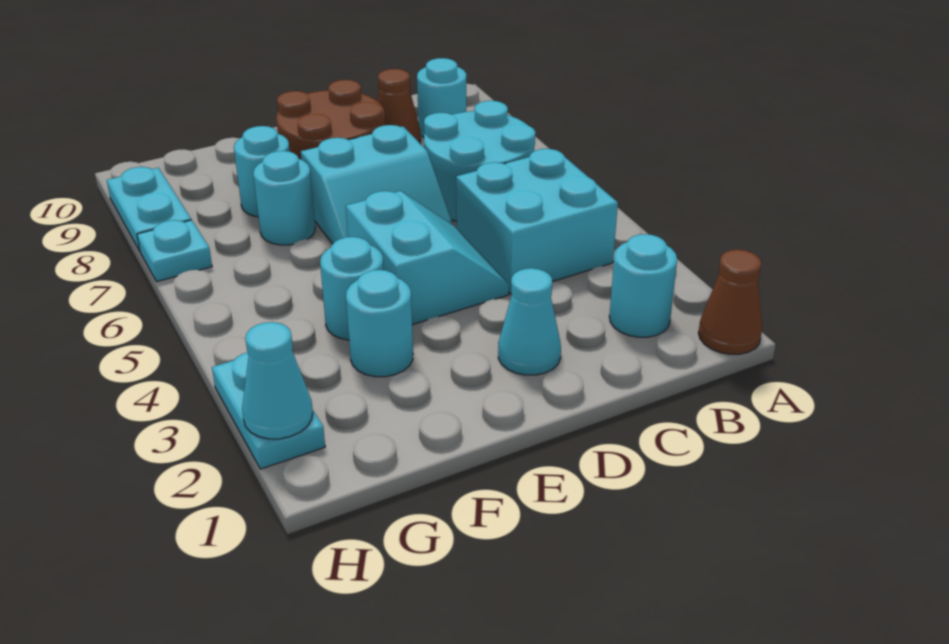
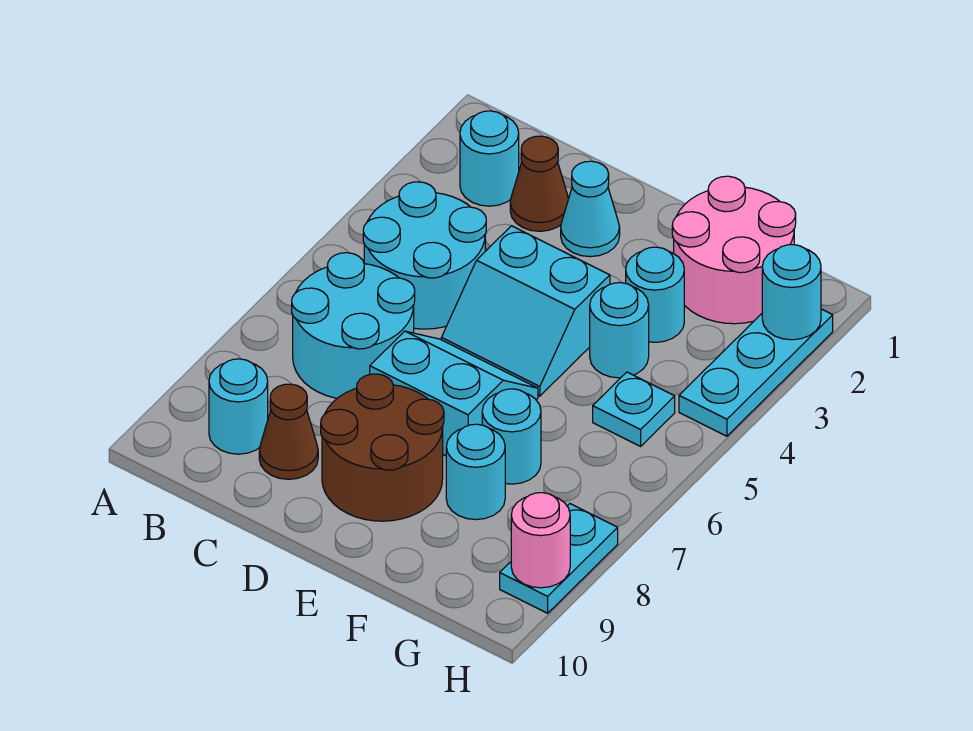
brown cone A1 level 1 -> brown cone C2 level 1
cyan brick B4:C5 level 1 -> cyan round brick B4:C5 level 1
cyan slope D4:E5 level 1 top E -> cyan slope D4:E5 level 1 top 4
none -> pink round brick F1:G2 level 1
cyan plate H2:H3 level 1 -> cyan plate H2:H4 level 1
cyan cone H2 level 2 -> cyan round brick H2 level 2
cyan plate H7 level 1 -> cyan plate G5 level 1
none -> pink round brick H9 level 2

